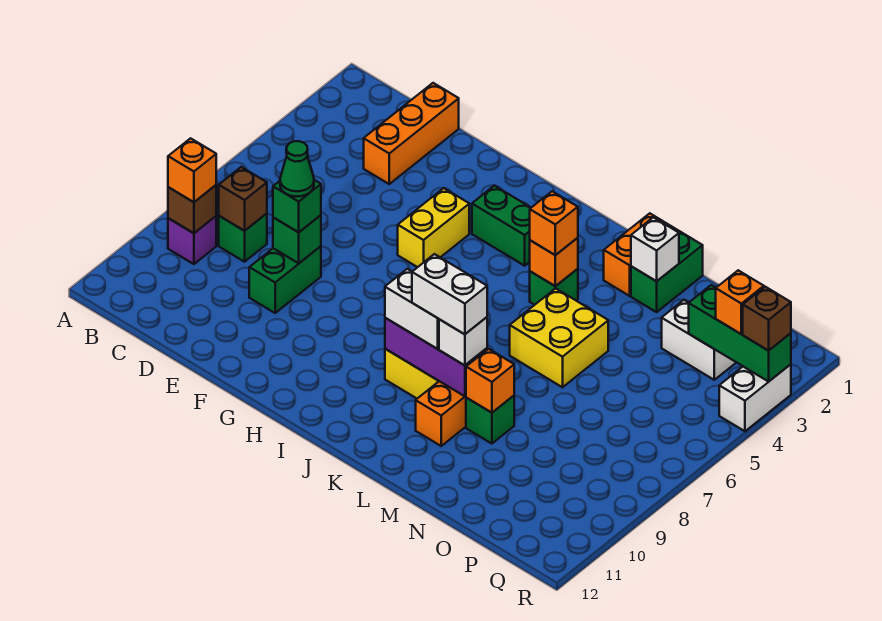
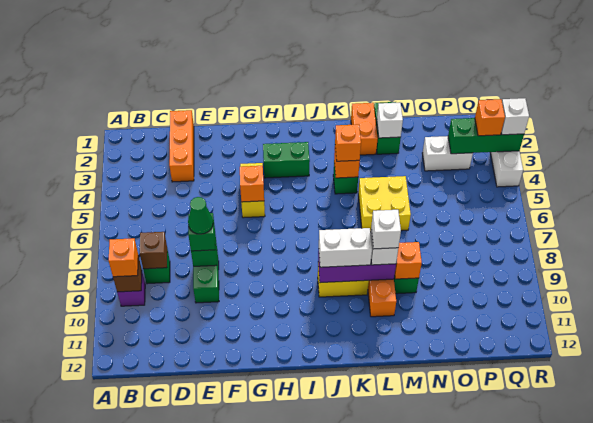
none -> orange brick G5 level 2
white brick K9:L9 level 4 -> white brick L9 level 4
brown brick R3 level 3 -> white brick R3 level 3

